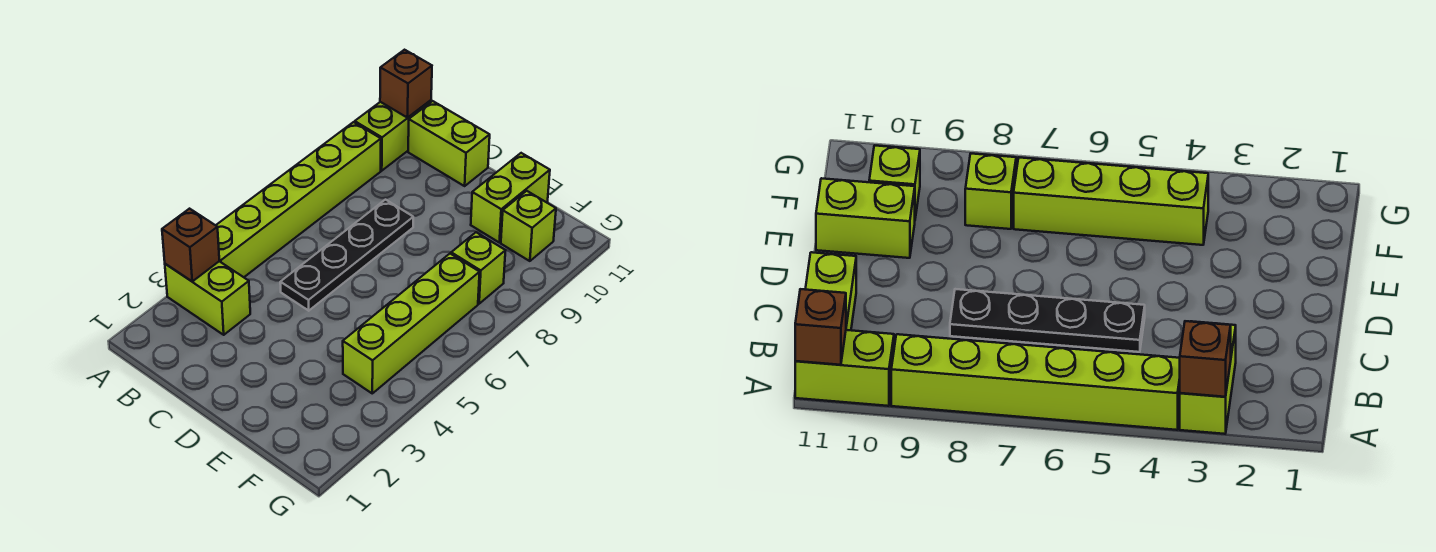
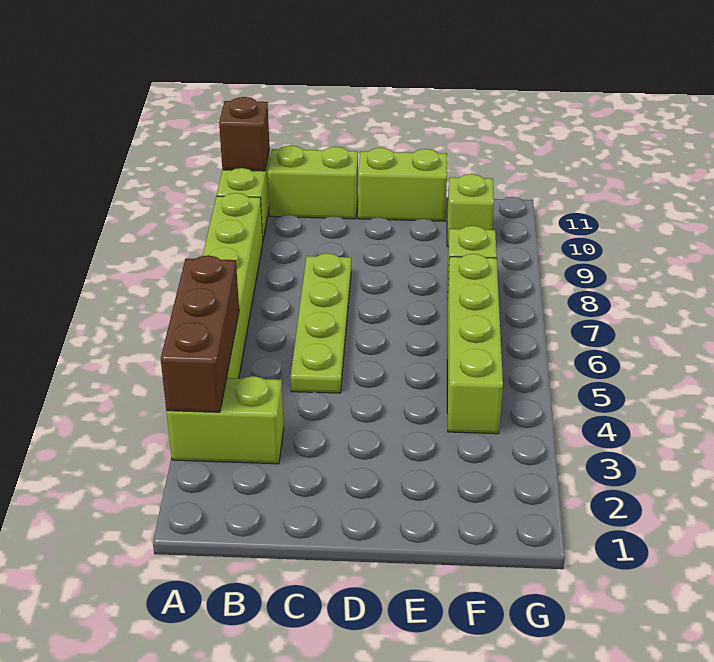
brown brick A3 level 2 -> brown brick A3:A5 level 2
black plate C5:C8 level 1 -> lime plate C5:C8 level 1
lime brick E10:E11 level 1 -> lime brick D11:E11 level 1

